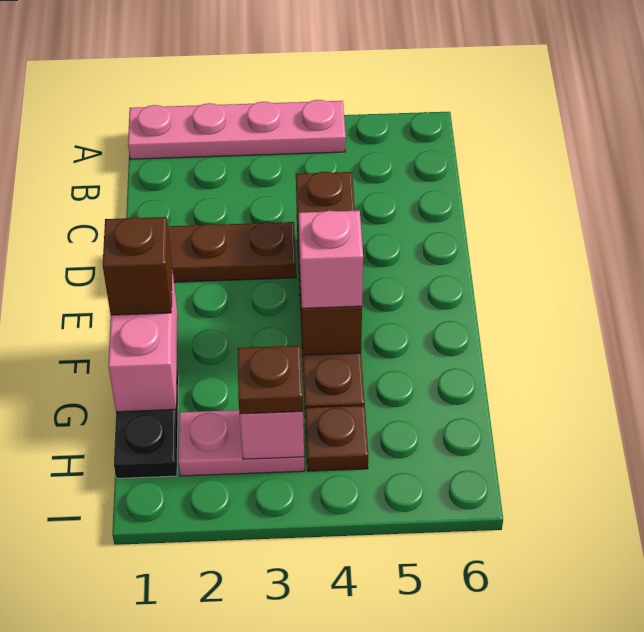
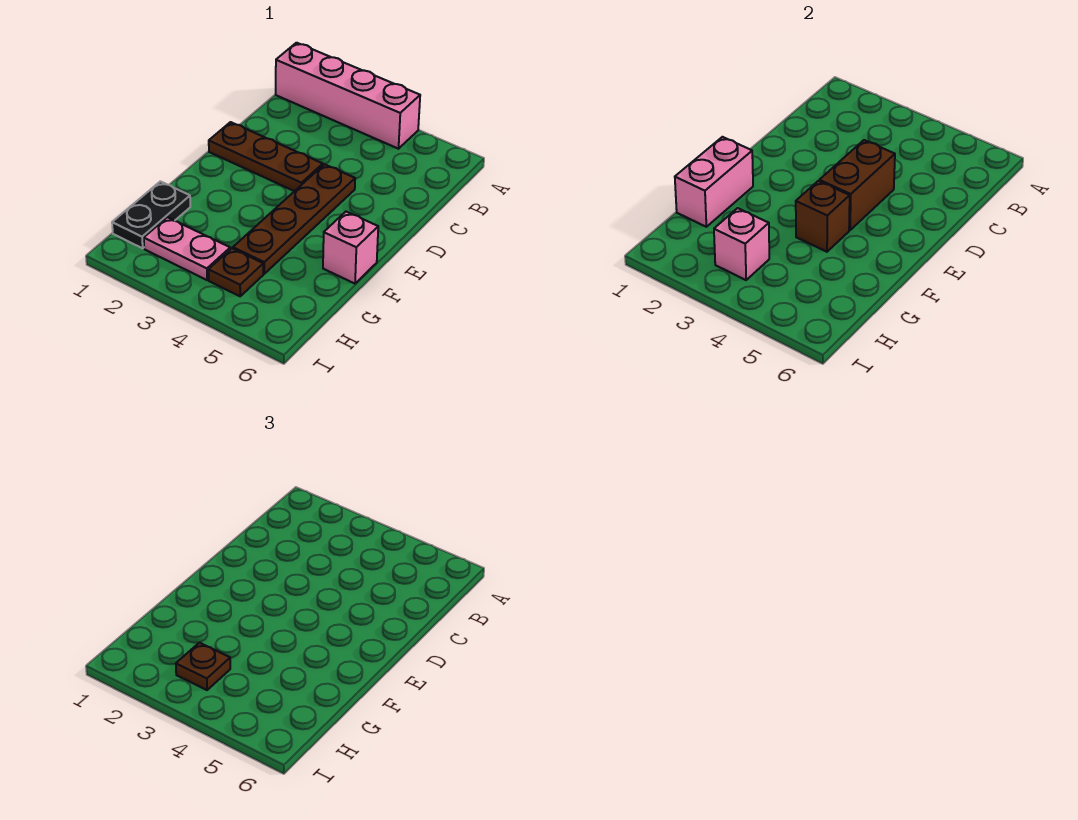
pink plate A1:A4 level 1 -> pink brick A1:A4 level 1
brown brick F1 level 3 -> none
pink brick F4 level 3 -> pink brick F6 level 1

